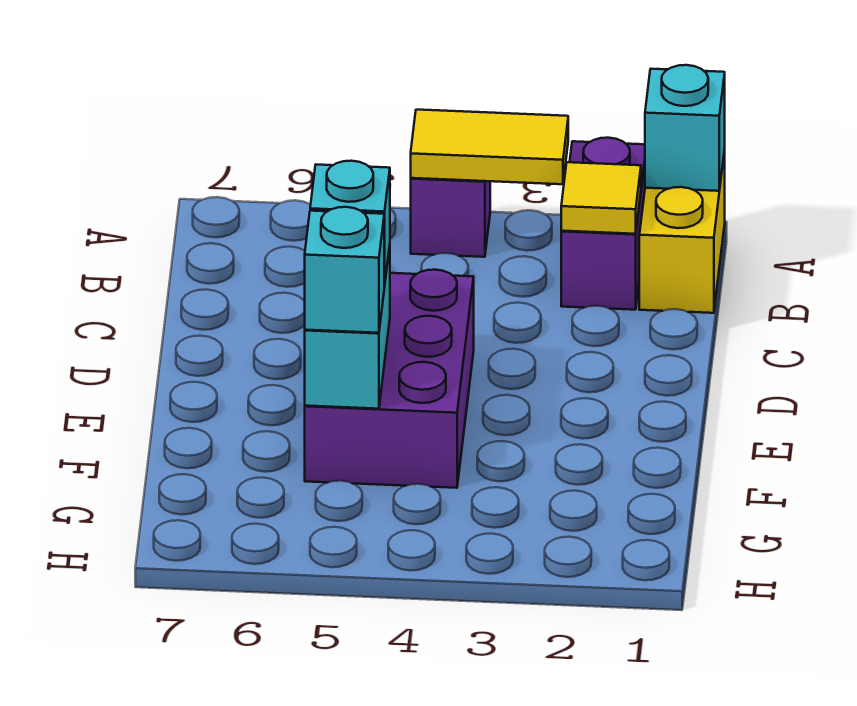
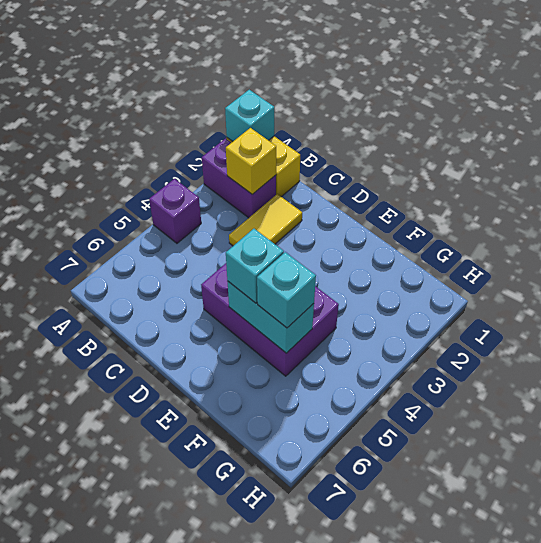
yellow tile A3:A4 level 2 -> yellow tile C2:C3 level 1
yellow tile B2 level 2 -> yellow brick B2 level 2

